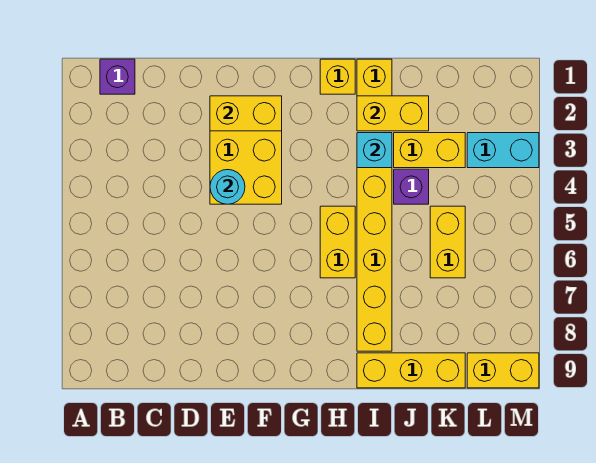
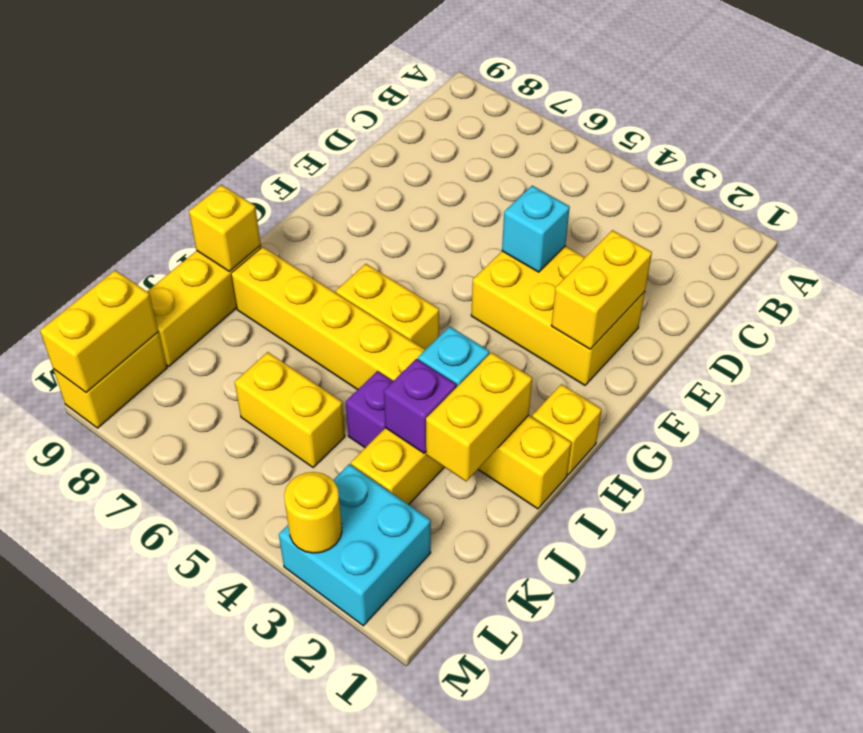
purple brick B1 level 1 -> purple brick J3 level 2
cyan round brick E4 level 2 -> cyan brick E4 level 2
none -> yellow brick I9 level 2
cyan brick L3:M3 level 1 -> cyan brick L2:M3 level 1
none -> yellow brick L9:M9 level 2
none -> yellow round brick M3 level 2

